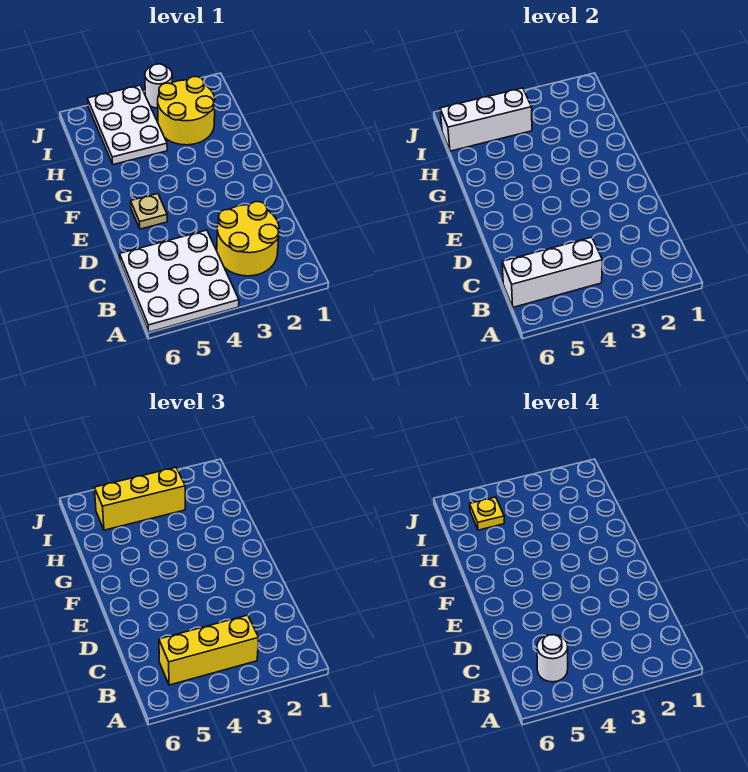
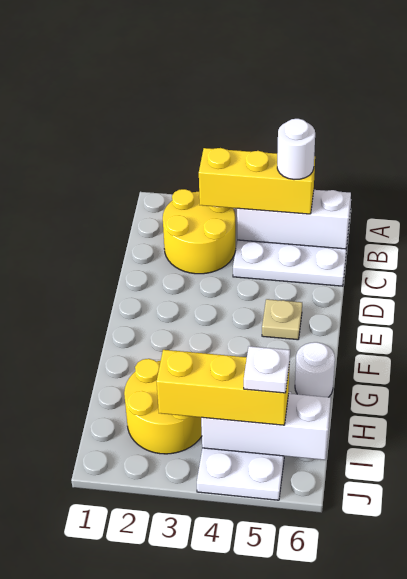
yellow plate I5 level 4 -> white plate I5 level 4
white round brick J3 level 1 -> white round brick G6 level 1

